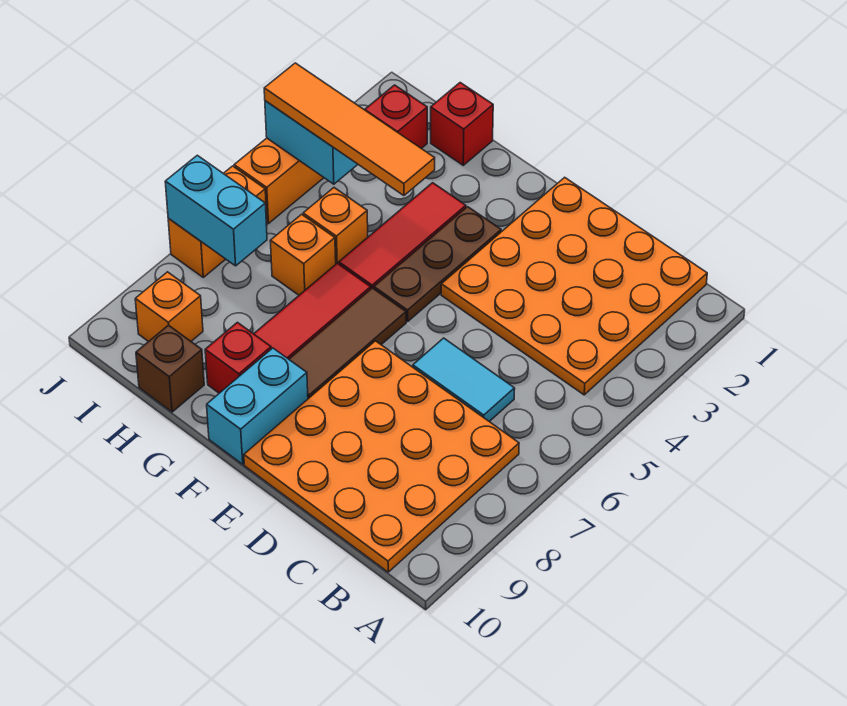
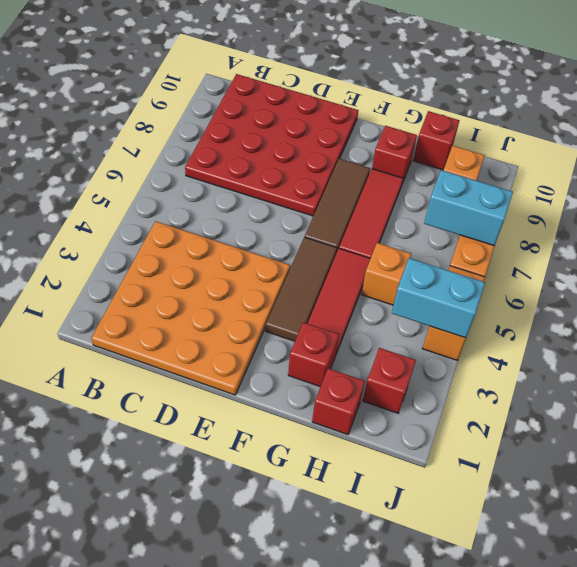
orange plate B7:E10 level 1 -> red plate B7:E10 level 1
cyan tile C6:D6 level 1 -> none
brown plate F3:F5 level 1 -> brown tile F3:F5 level 1
cyan brick F9:F10 level 1 -> none
none -> red brick G2 level 1
orange tile G4:J4 level 3 -> none
orange brick H6 level 1 -> none
brown brick H10 level 1 -> red brick H10 level 1

